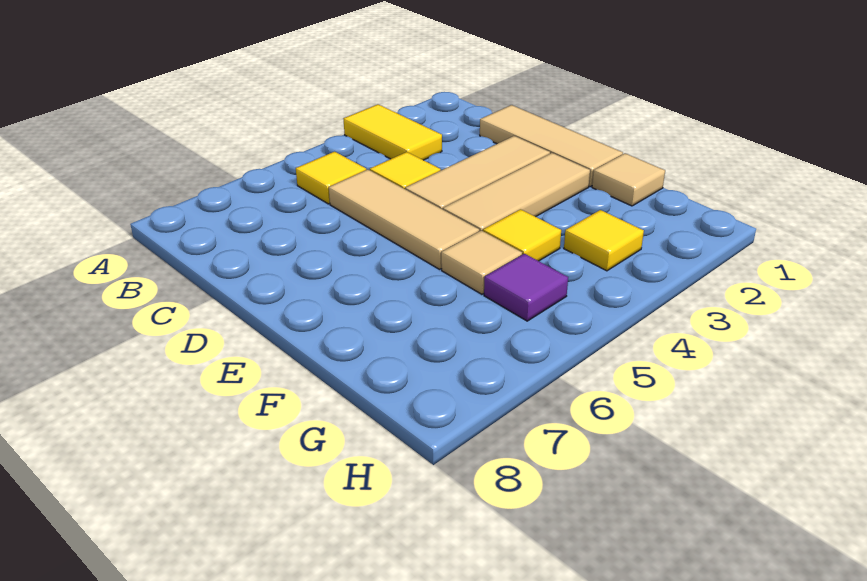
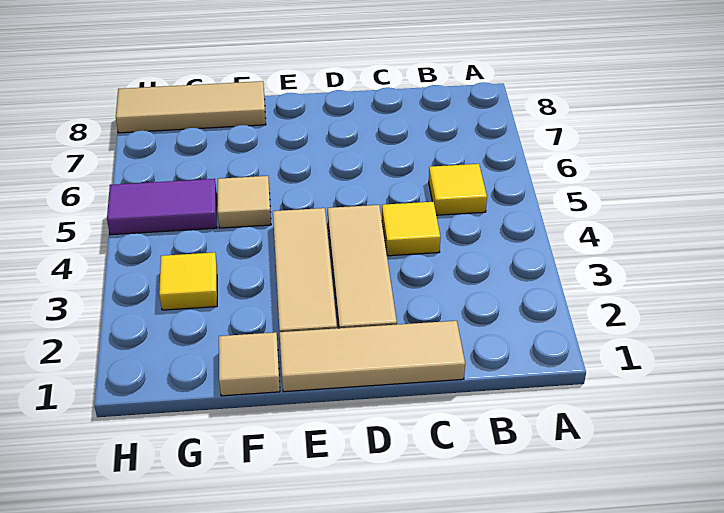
yellow tile A3:B3 level 1 -> none
tan tile C5:E5 level 1 -> tan tile F8:H8 level 1
yellow tile F4 level 1 -> none
purple tile G5 level 1 -> purple tile G5:H5 level 1

